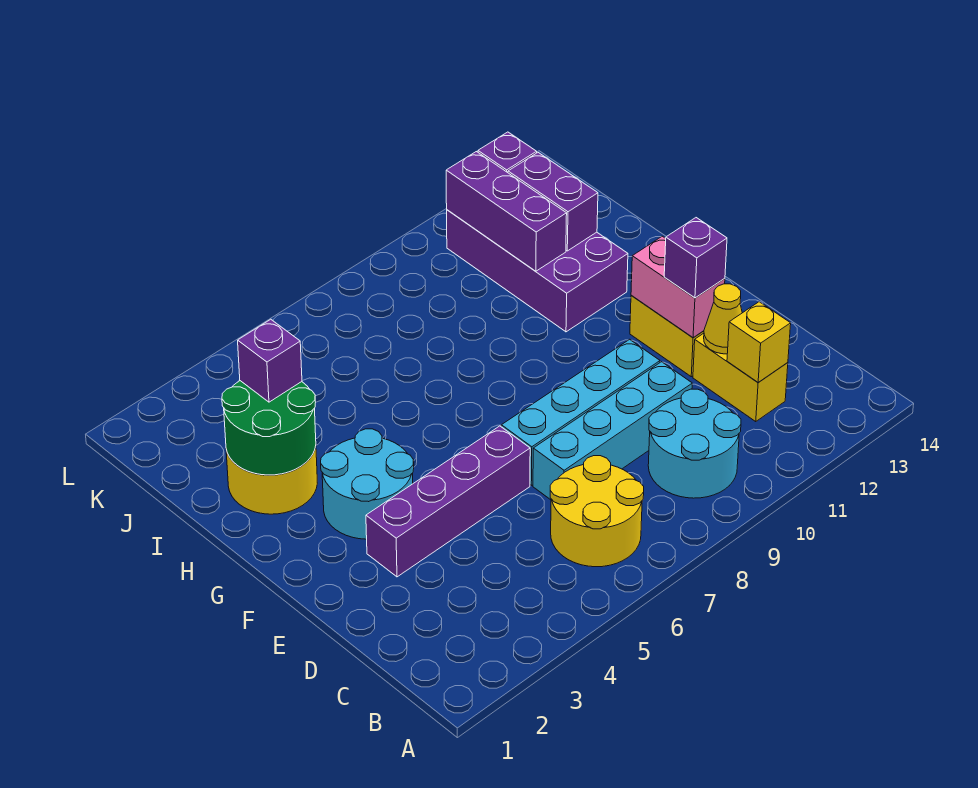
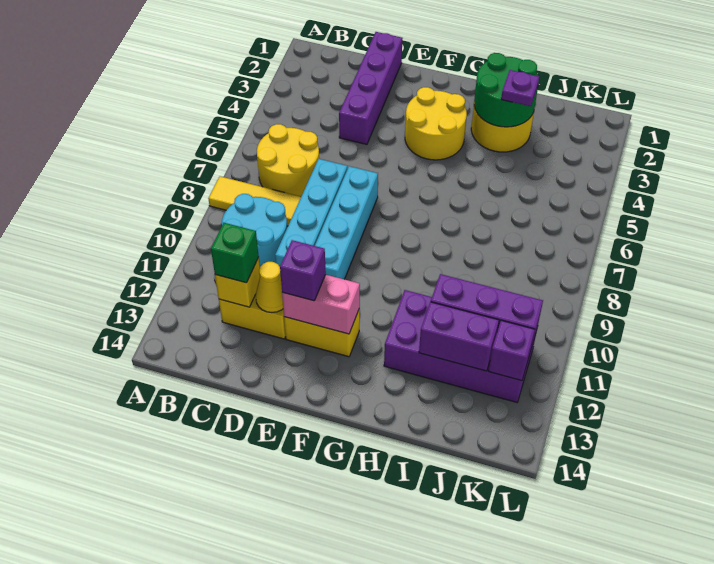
none -> yellow tile A8:C8 level 1
none -> green brick C12 level 3
purple brick E3:E6 level 1 -> purple brick D1:D4 level 1
cyan round brick F3:G4 level 1 -> yellow round brick F3:G4 level 1
purple brick I3 level 3 -> purple plate I3 level 3

